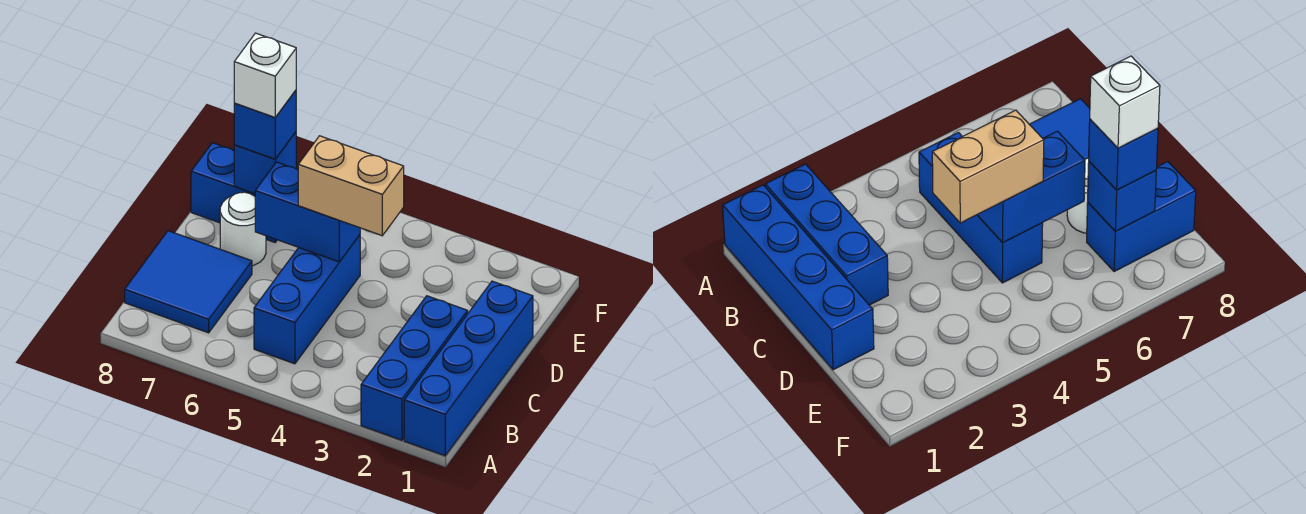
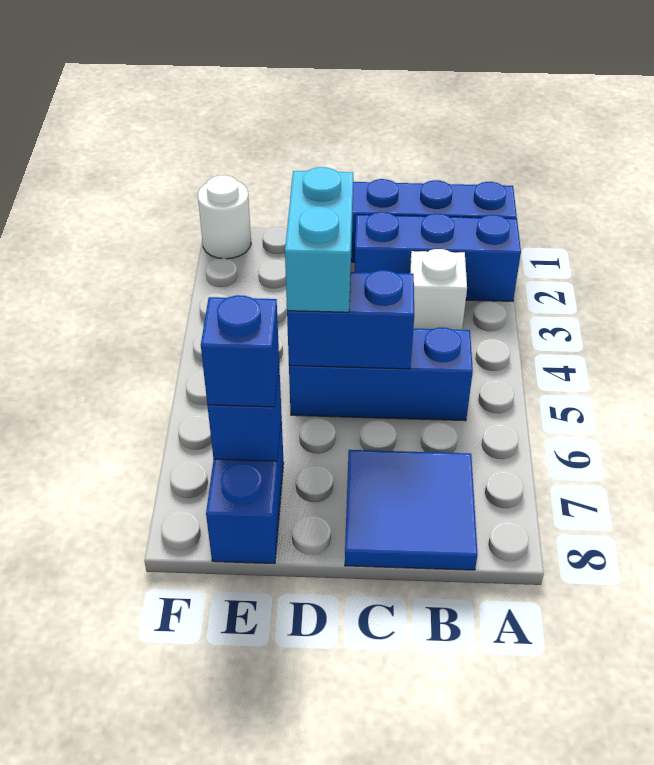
tan brick D4:D5 level 3 -> cyan brick D4:D5 level 3
blue brick D5:D6 level 2 -> blue brick C5:D5 level 2
white round brick D7 level 1 -> white round brick F1 level 1
white brick E7 level 4 -> white brick B3 level 1

